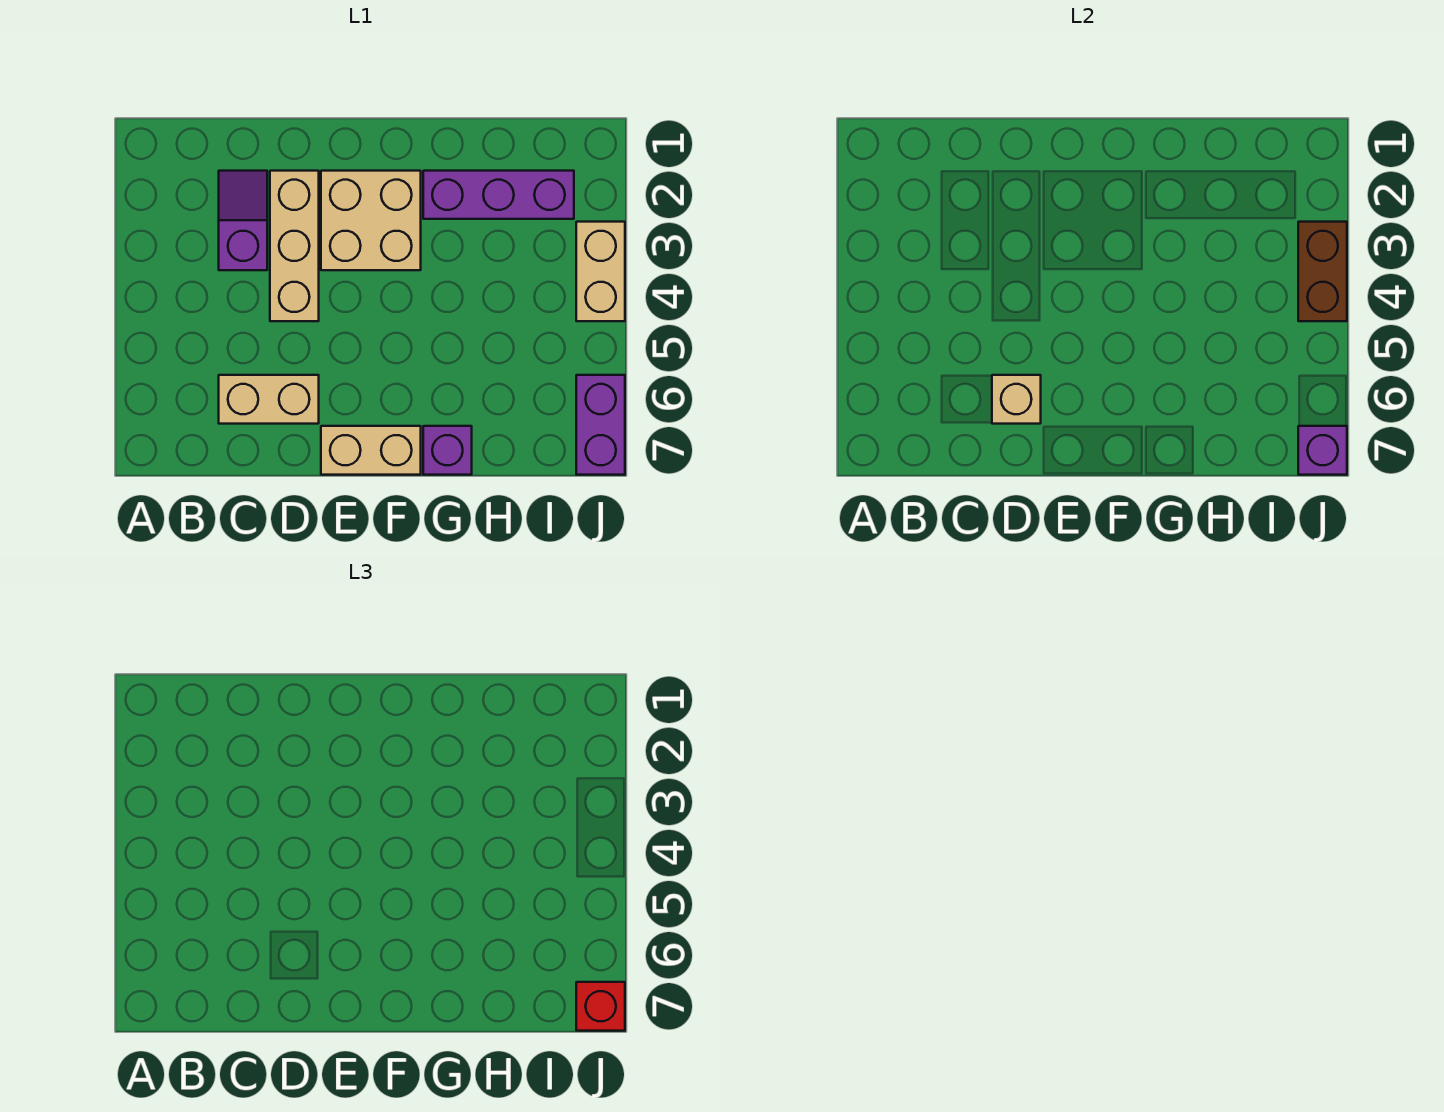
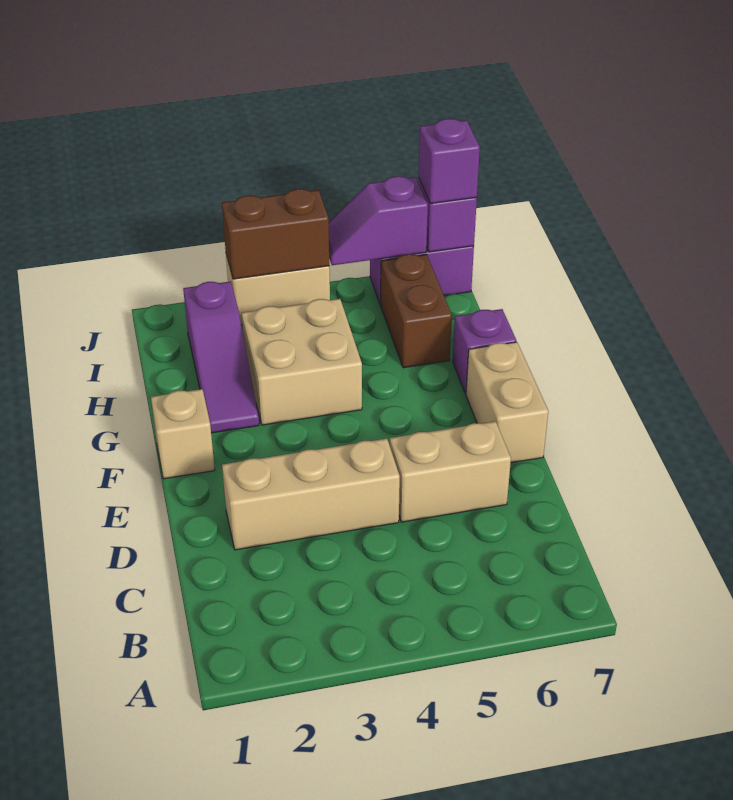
purple slope C2:C3 level 1 top 3 -> purple slope J5:J6 level 2 top 6
tan brick C6:D6 level 1 -> tan brick D5:D6 level 1
tan brick D6 level 2 -> tan brick F1 level 1
tan brick E2:F3 level 1 -> tan brick G3:H4 level 1
purple brick G2:I2 level 1 -> purple slope G2:I2 level 1 top I
none -> brown brick H6:I6 level 1
red brick J7 level 3 -> purple brick J7 level 3

